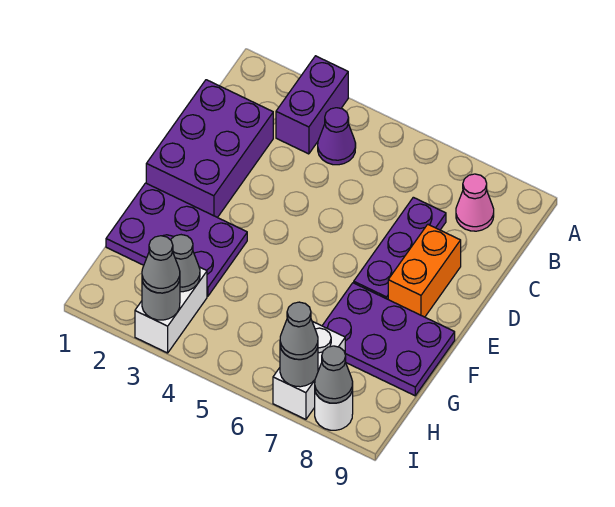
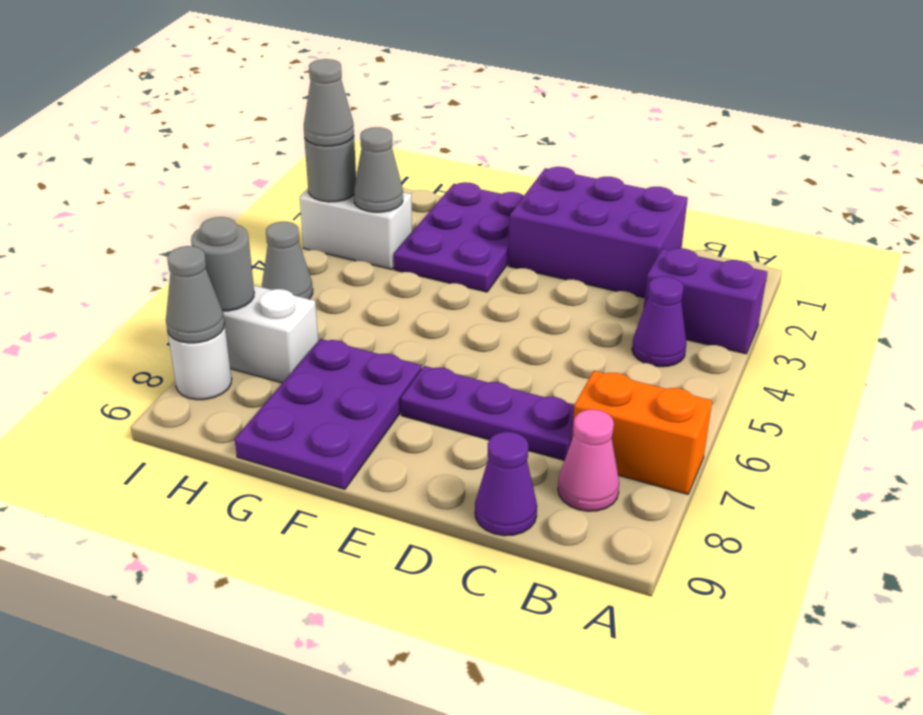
none -> purple cone C9 level 1
orange brick D8:E8 level 1 -> orange brick A7:B7 level 1
grey cone I7 level 3 -> grey cone I5 level 1

